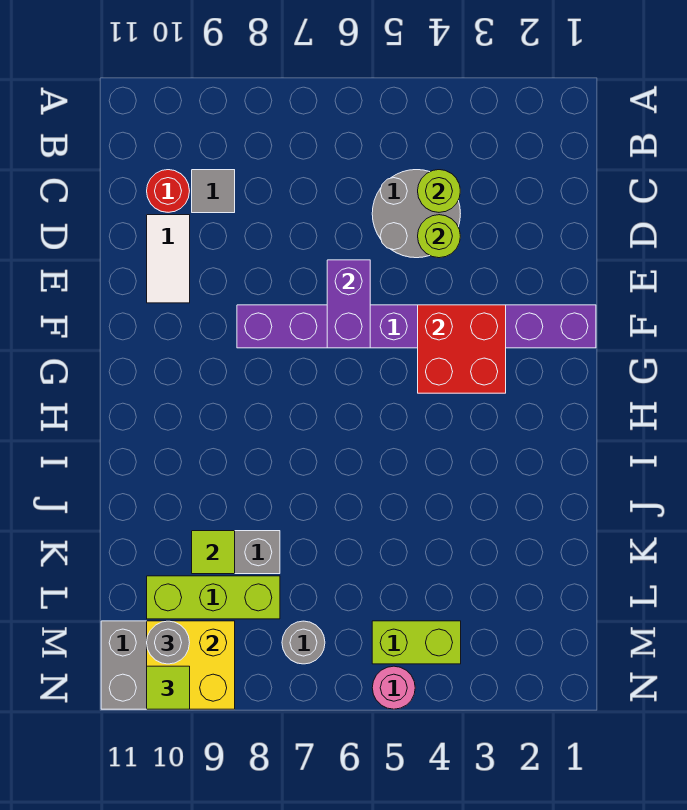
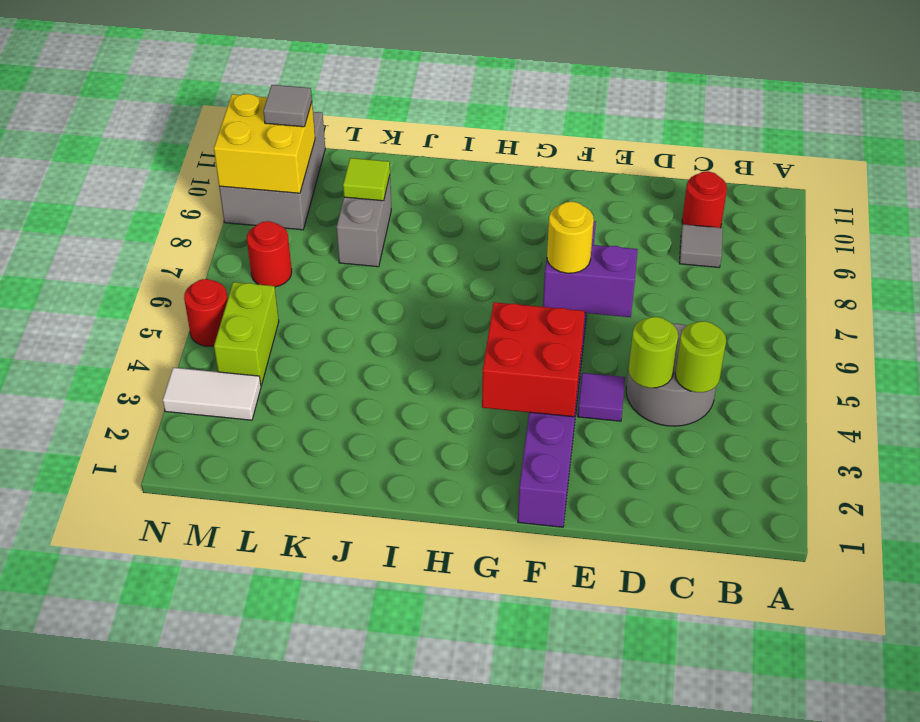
white tile D10:E10 level 1 -> white tile M3:N3 level 1
none -> purple tile E4 level 1
none -> yellow round brick F6 level 3
lime brick L8:L10 level 1 -> none
grey round brick M7 level 1 -> red round brick M7 level 1
grey round brick M10 level 3 -> grey tile M10 level 3
pink round brick N5 level 1 -> red round brick N5 level 1
lime tile N10 level 3 -> none

